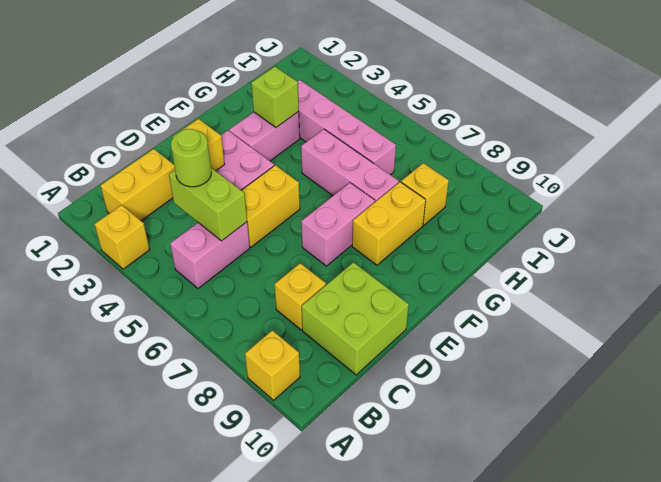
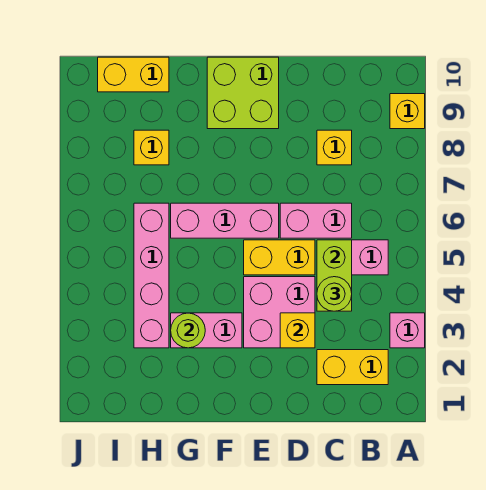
yellow brick A3 level 1 -> pink brick A3 level 1
lime brick C9:D10 level 1 -> lime brick E9:F10 level 1
pink brick E7:F7 level 1 -> pink brick C6:D6 level 1
yellow brick F8:G8 level 1 -> yellow brick H10:I10 level 1
lime brick G3 level 2 -> lime round brick G3 level 2
pink brick G5:G7 level 1 -> pink brick E6:G6 level 1

